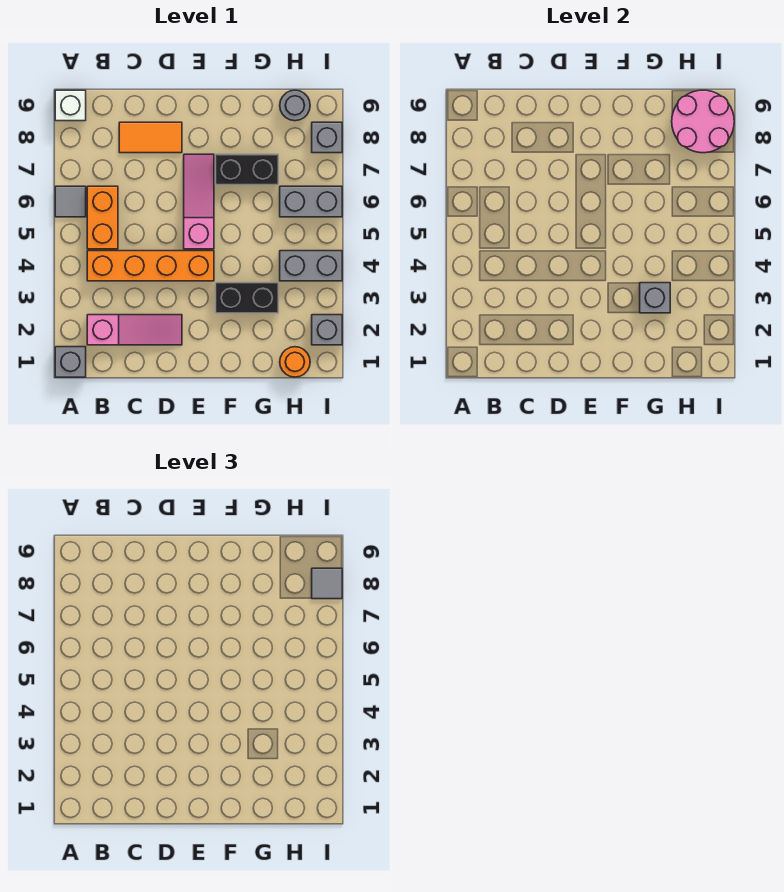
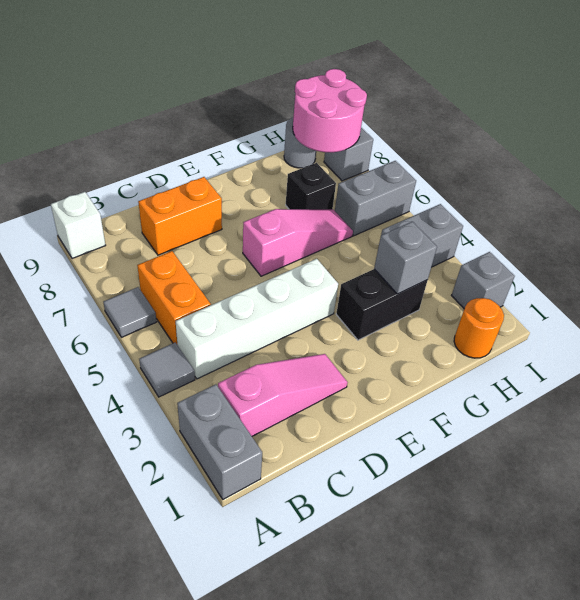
grey brick A1 level 1 -> grey brick A1:A2 level 1
orange brick B4:E4 level 1 -> white brick B4:E4 level 1
orange tile C8:D8 level 1 -> orange brick C8:D8 level 1
pink slope E5:E7 level 1 top 5 -> pink slope E6:G6 level 1 top E
black brick F7:G7 level 1 -> black brick G7 level 1
grey tile I8 level 3 -> grey tile A4 level 1

